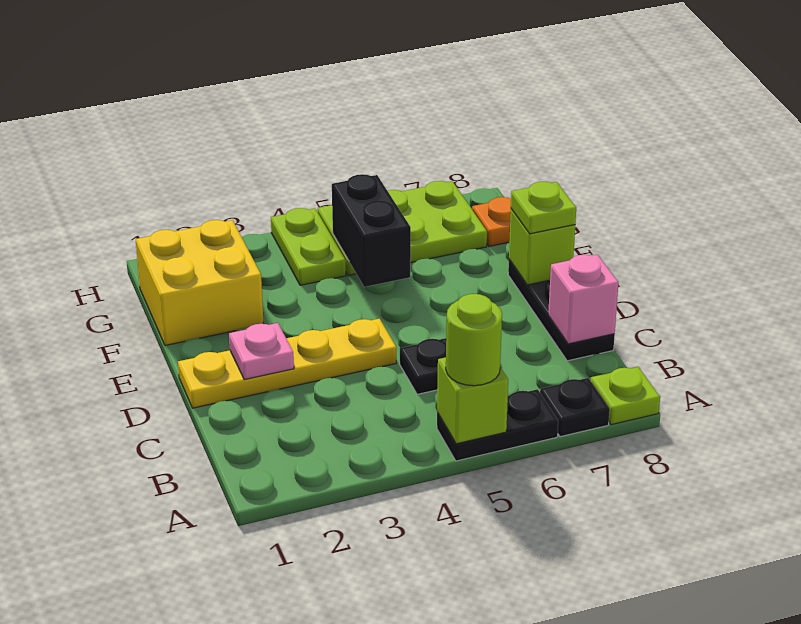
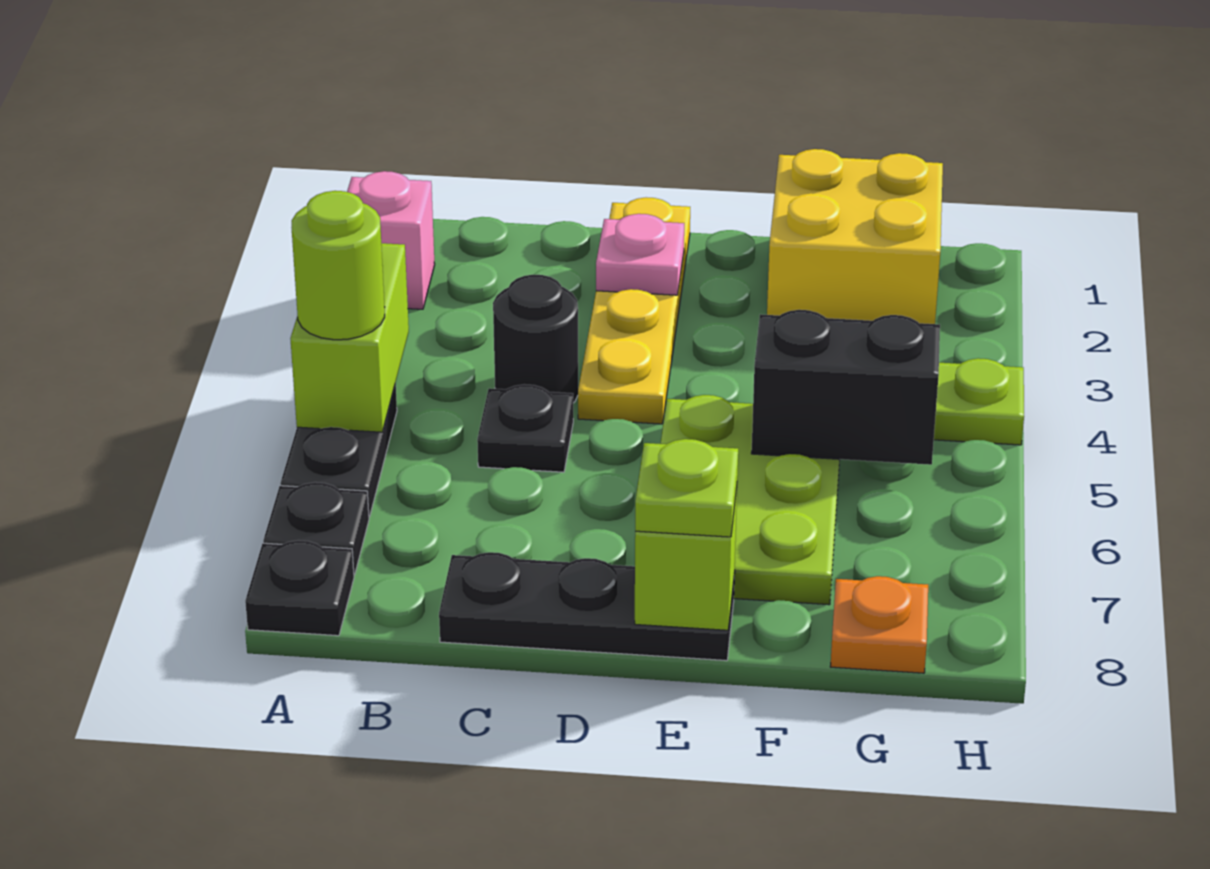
lime brick A5 level 2 -> lime brick A4:A5 level 2
lime plate A8 level 1 -> black plate A8 level 1
none -> black round brick C4 level 1
pink brick C8 level 2 -> pink brick A2 level 1
lime plate G5:H7 level 1 -> lime plate E5:F7 level 1

